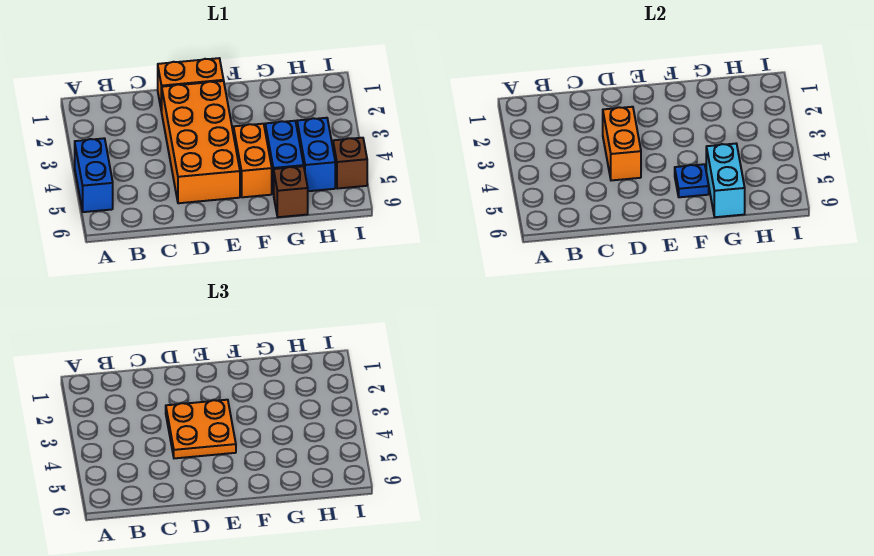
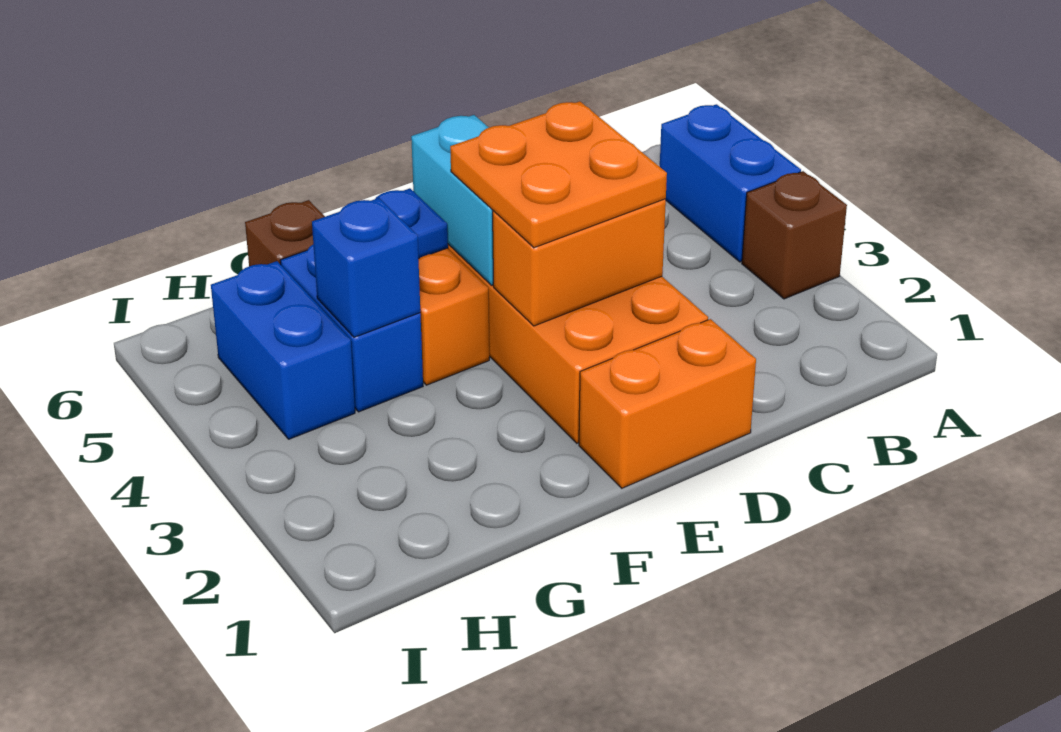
orange brick D3:D4 level 2 -> orange brick D3:E3 level 2
none -> blue brick G4 level 2
cyan brick G5:G6 level 2 -> cyan brick E4:E5 level 2
brown brick I5 level 1 -> brown brick A3 level 1

